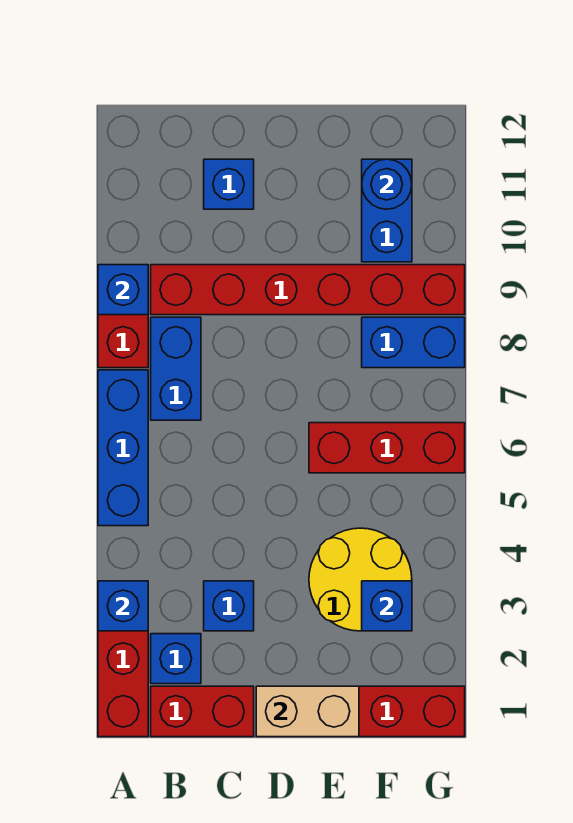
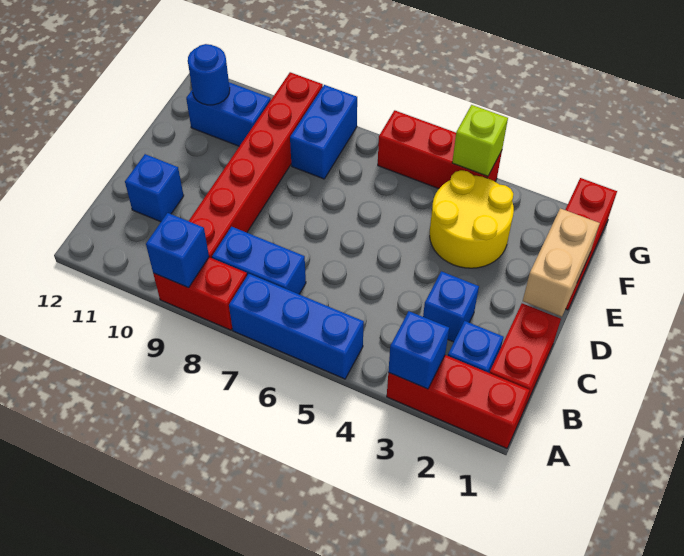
red brick E6:G6 level 1 -> red brick G4:G6 level 1
blue brick F3 level 2 -> none
none -> lime brick G4 level 2

